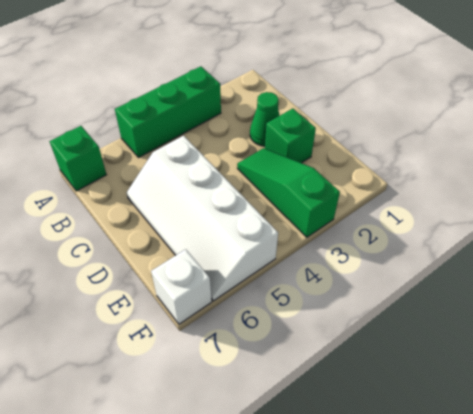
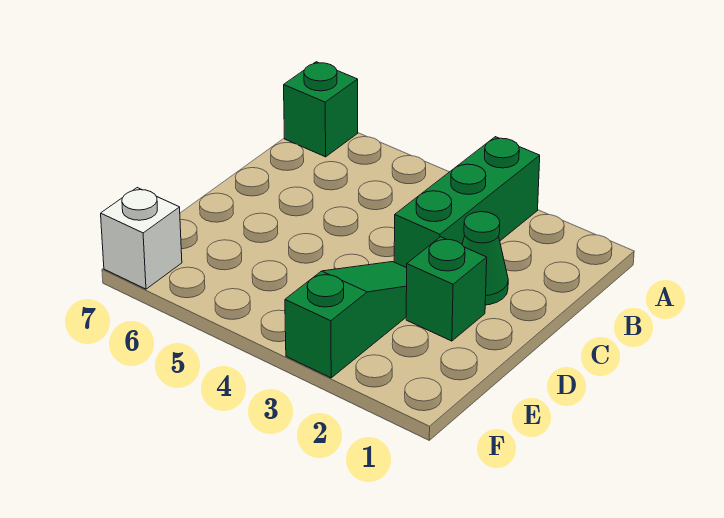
green brick A3:A5 level 1 -> green brick A3:C3 level 1
white slope C5:F6 level 1 top 5 -> none

